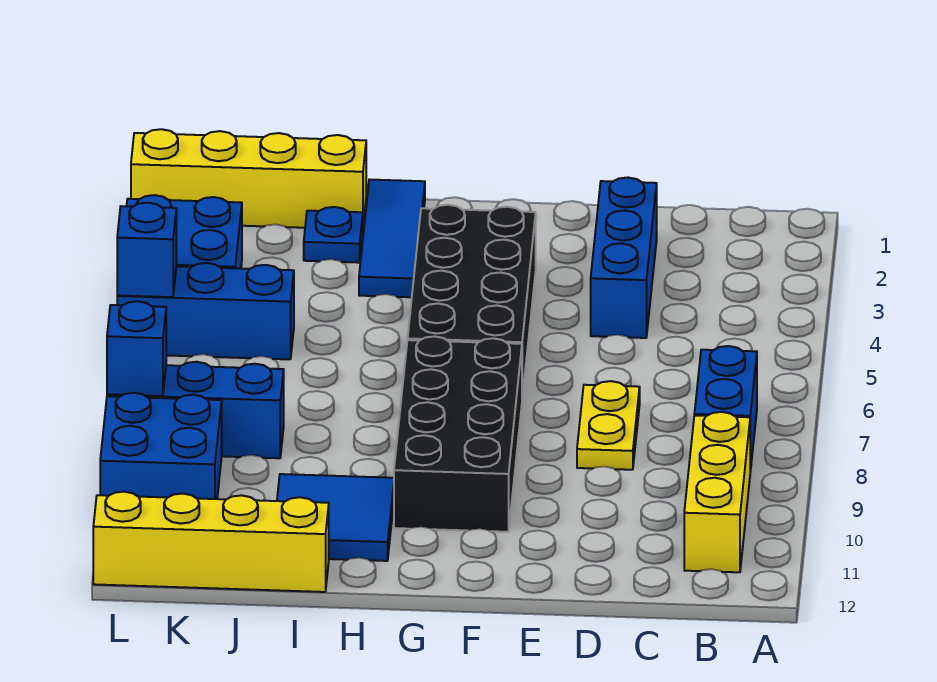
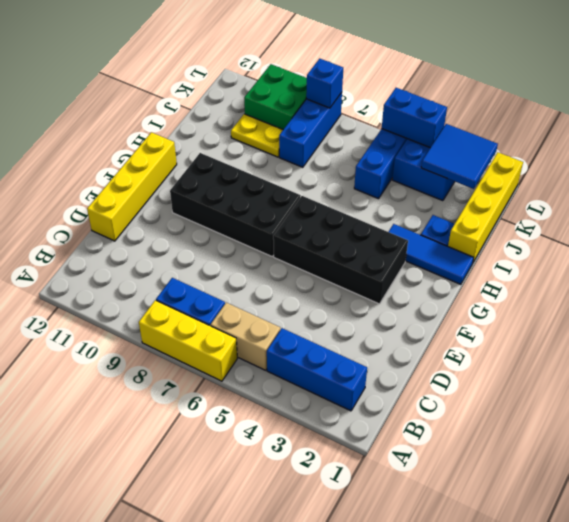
none -> tan brick B5:B6 level 1
yellow brick B9:B11 level 1 -> yellow brick A6:A8 level 1
blue brick D2:D4 level 1 -> blue brick B2:B4 level 1
yellow plate D7:D8 level 1 -> yellow plate J9:J10 level 1
blue tile H10:I11 level 1 -> blue tile K2:L3 level 2
yellow brick I12:L12 level 1 -> yellow brick D12:G12 level 1
blue brick K9:L10 level 1 -> green brick K9:L10 level 1
blue brick L5 level 2 -> blue brick L4:L5 level 2

